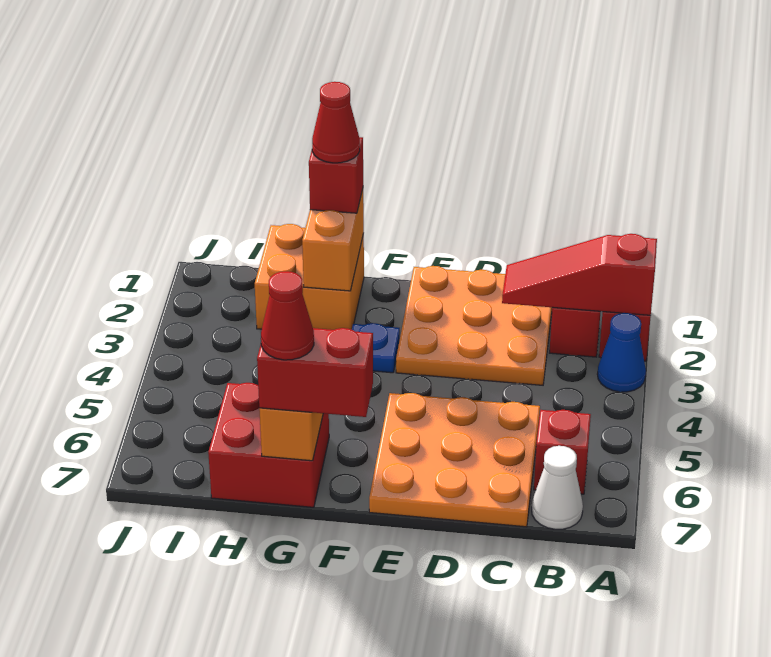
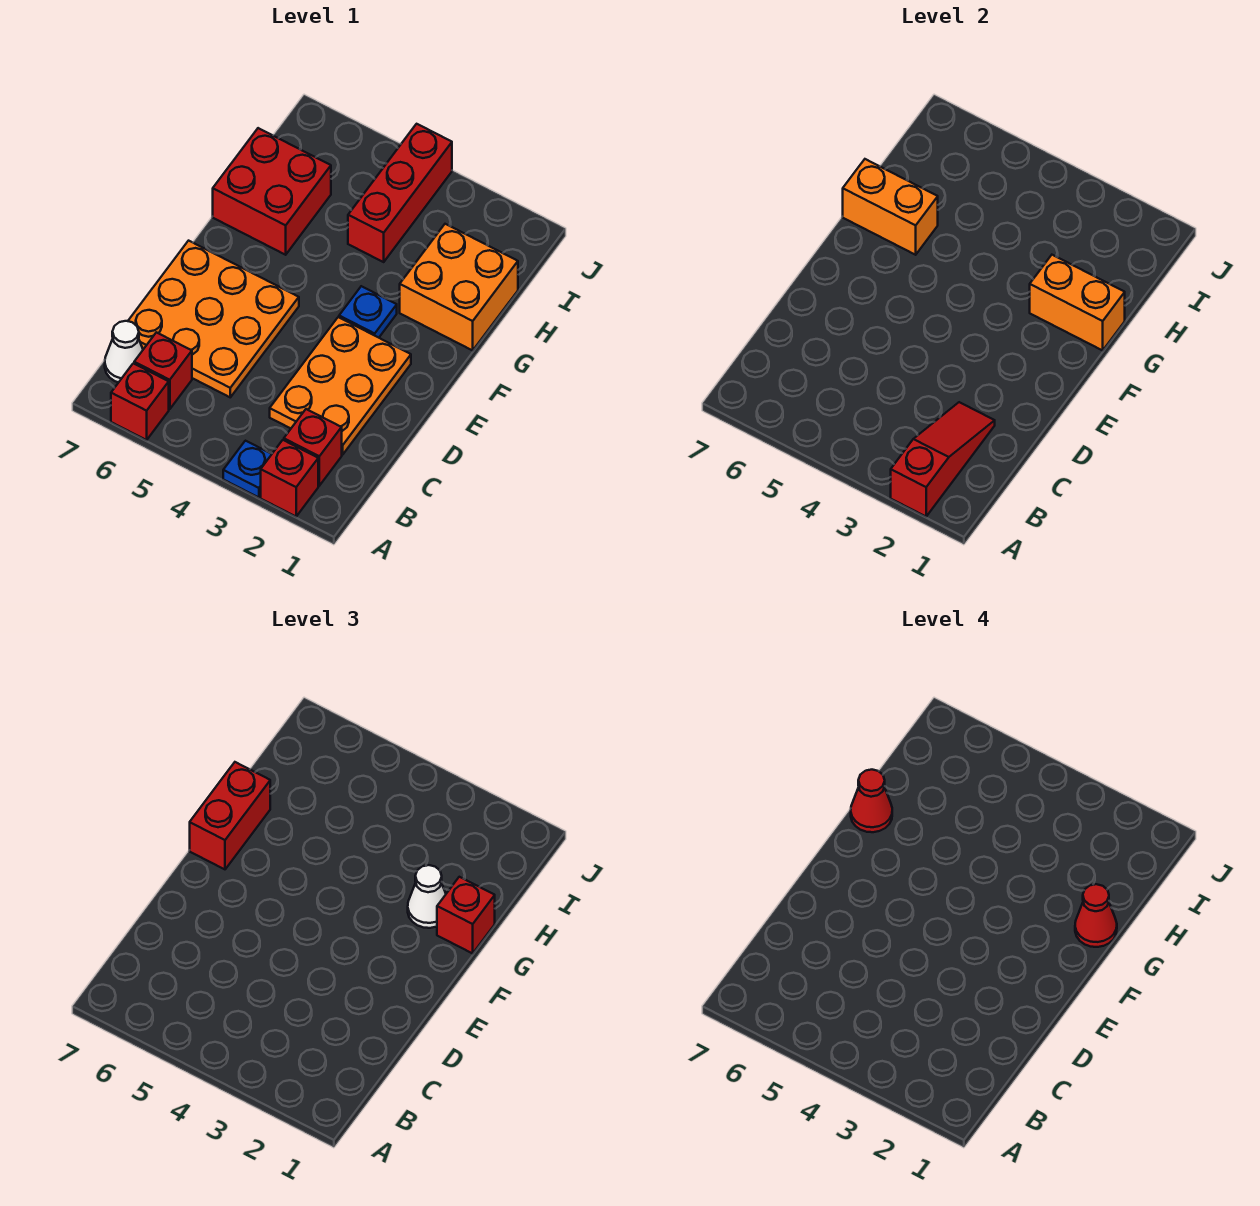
blue cone A3 level 1 -> blue plate A3 level 1
none -> red brick A6 level 1
orange plate C1:E3 level 1 -> orange plate C2:E3 level 1
none -> white cone G2 level 3
none -> red brick H4:J4 level 1

